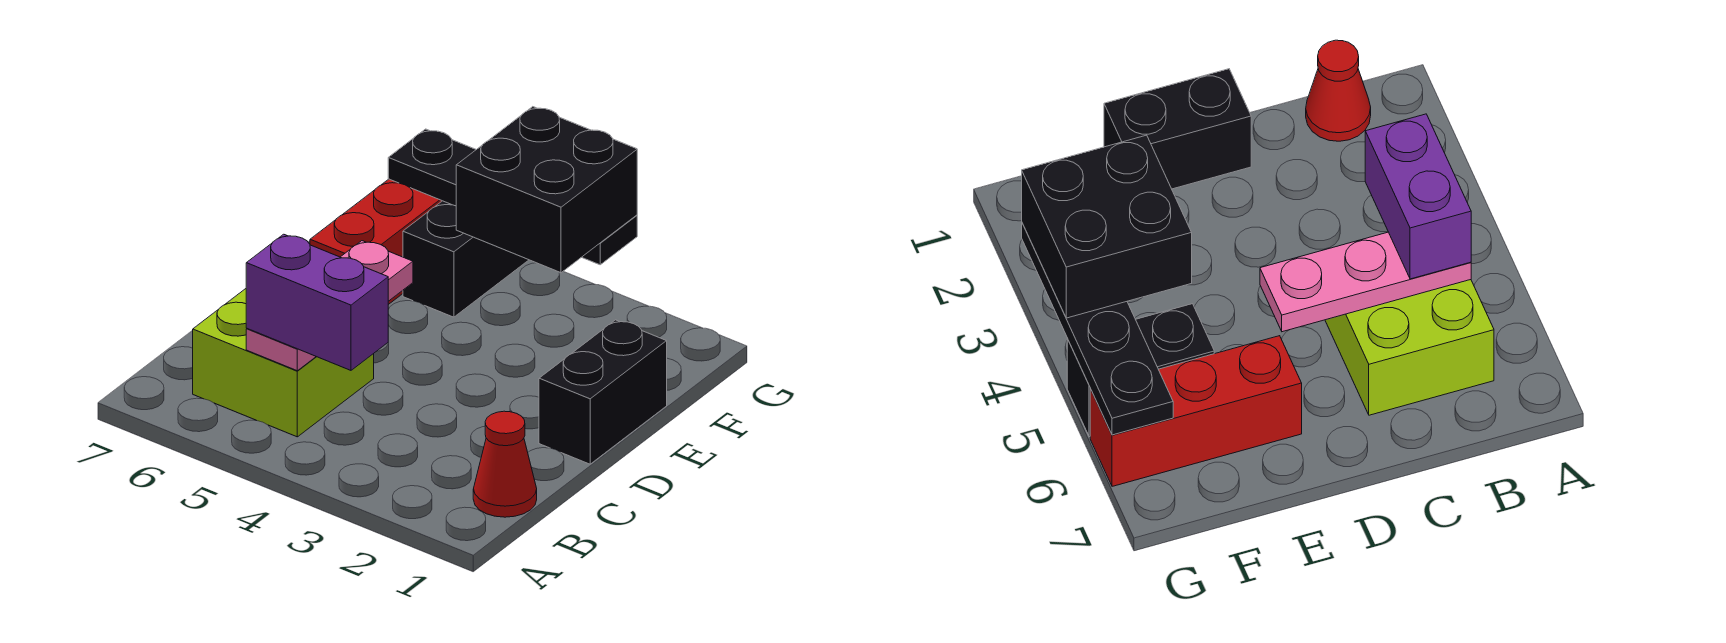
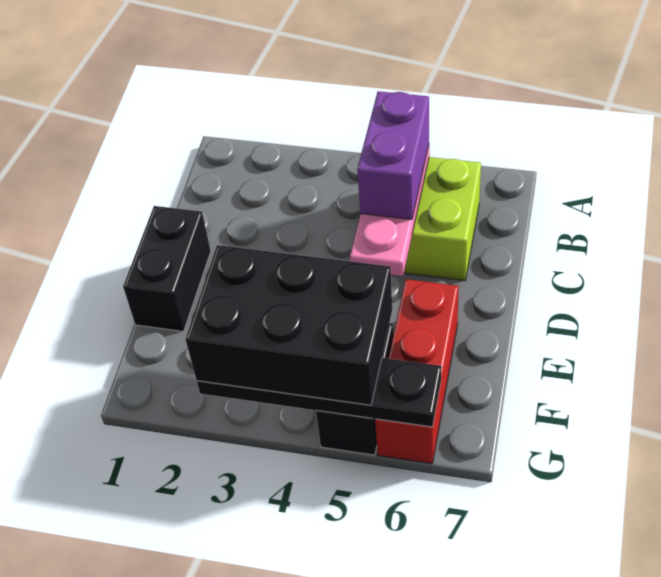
red cone B1 level 1 -> none
purple brick B4:B5 level 3 -> purple brick B5:C5 level 3
black brick F3:G4 level 3 -> black brick F3:G5 level 3

